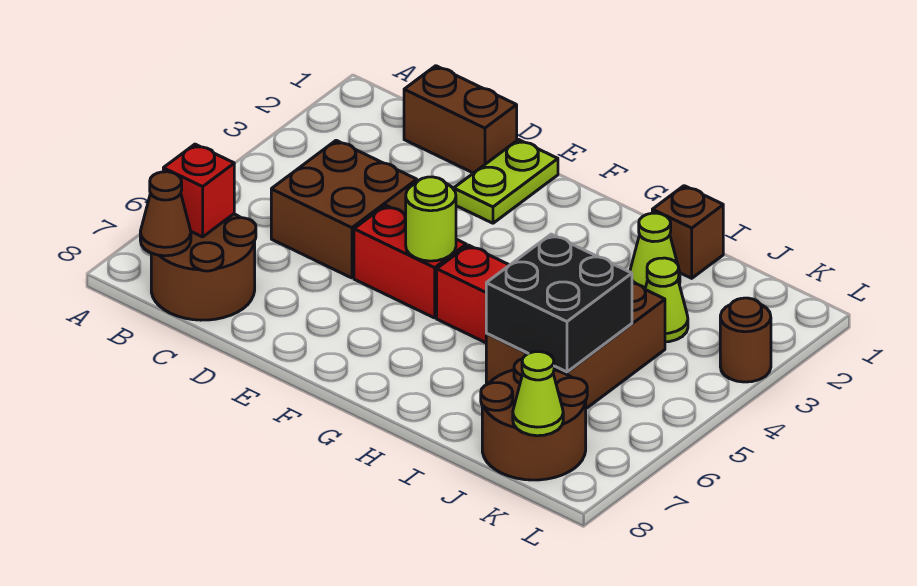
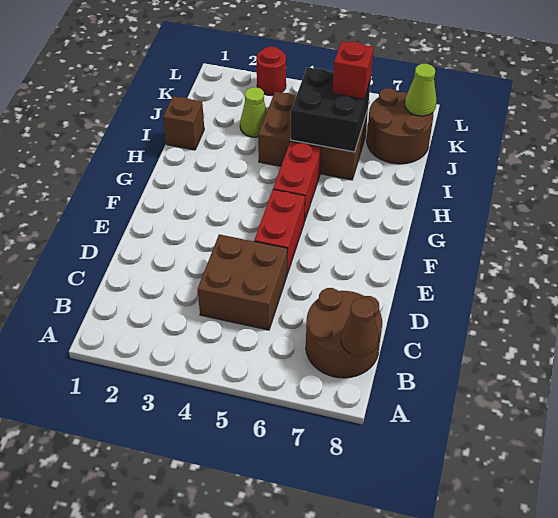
red brick B7 level 2 -> red brick J6 level 3
brown brick C1:D1 level 1 -> none
lime plate E1:E2 level 1 -> none
lime round brick F5 level 2 -> none
lime cone I2 level 1 -> none
brown round brick L3 level 1 -> red round brick L3 level 1

